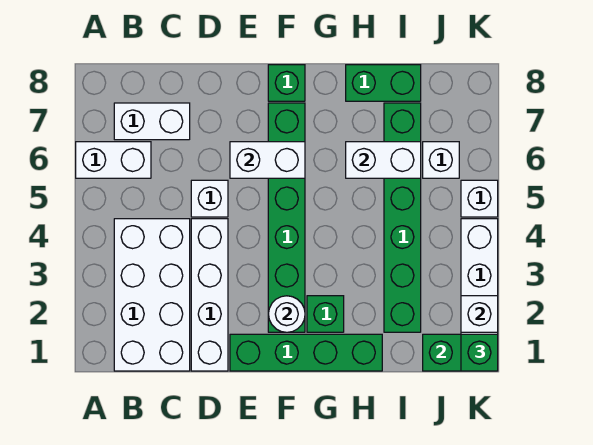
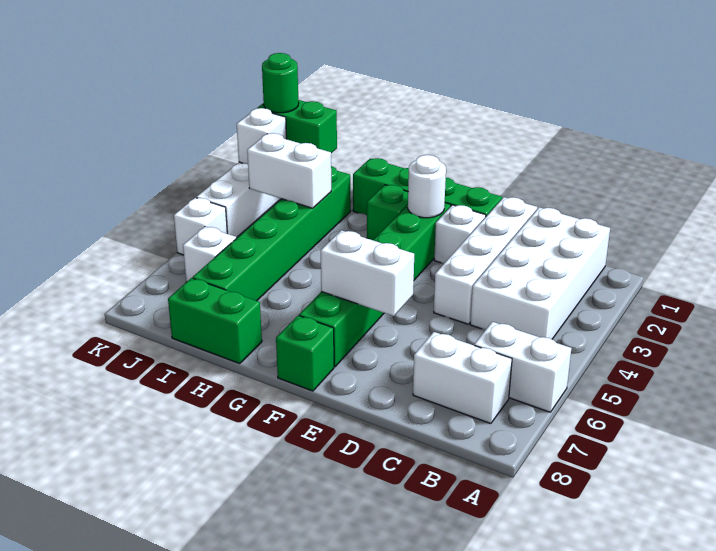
white brick D5 level 1 -> white brick E2 level 1
white brick H6:I6 level 2 -> white brick I3:J3 level 2
green brick K1 level 3 -> green round brick K1 level 3

